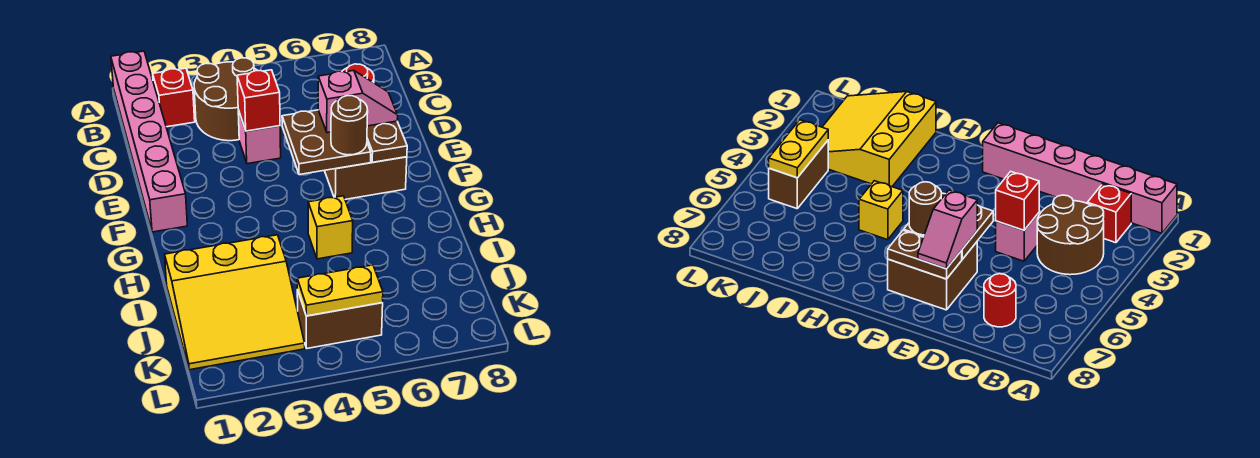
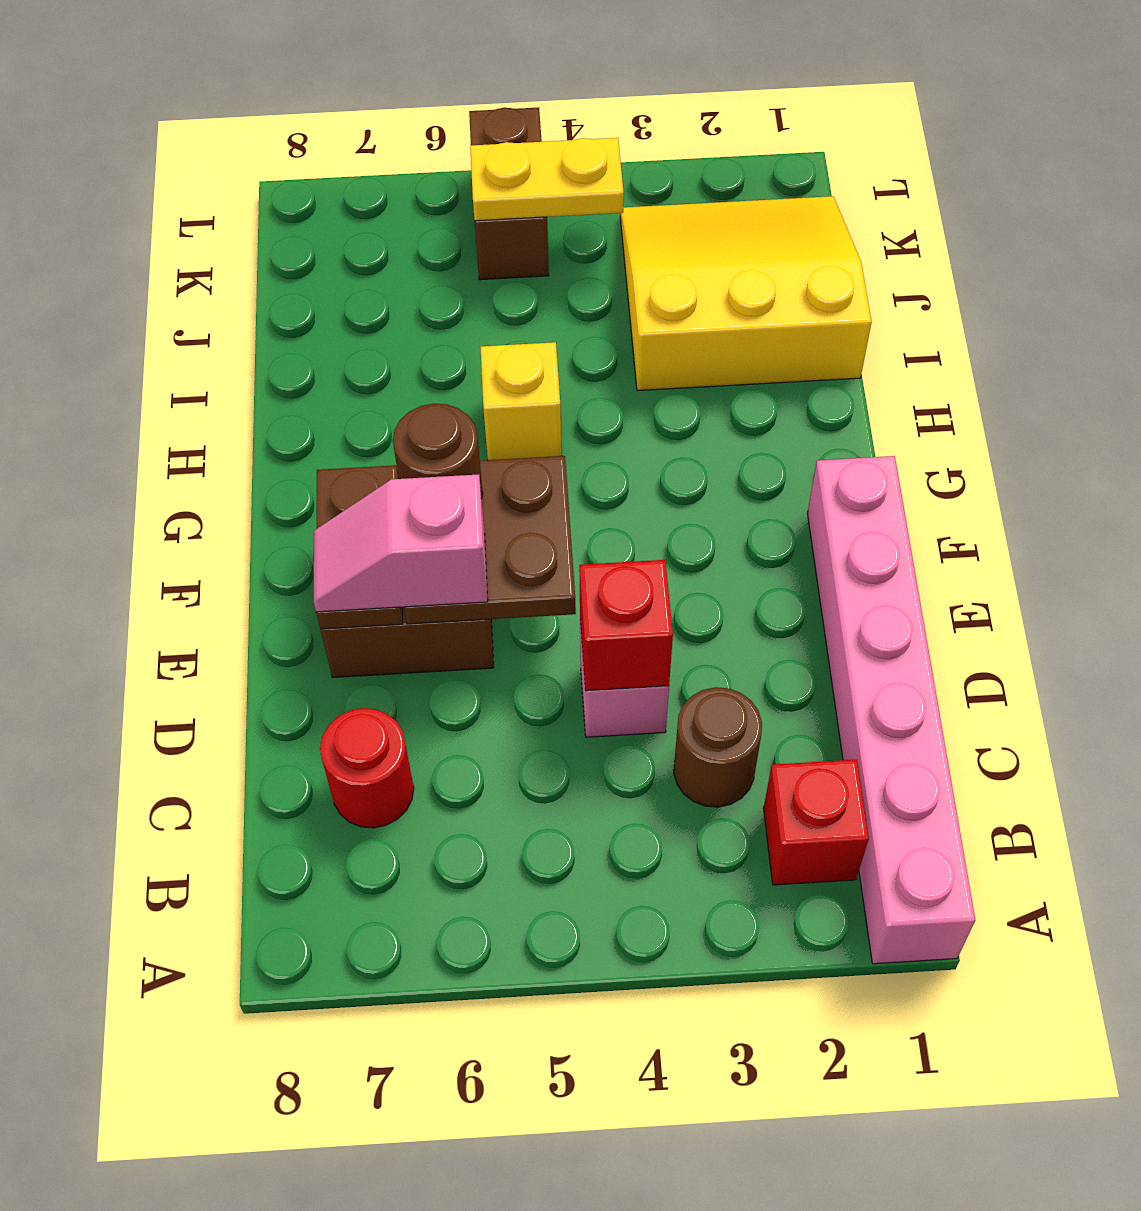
brown round brick B3:C4 level 1 -> brown round brick C3 level 1
brown brick K4:K5 level 1 -> brown brick K5:L5 level 1

